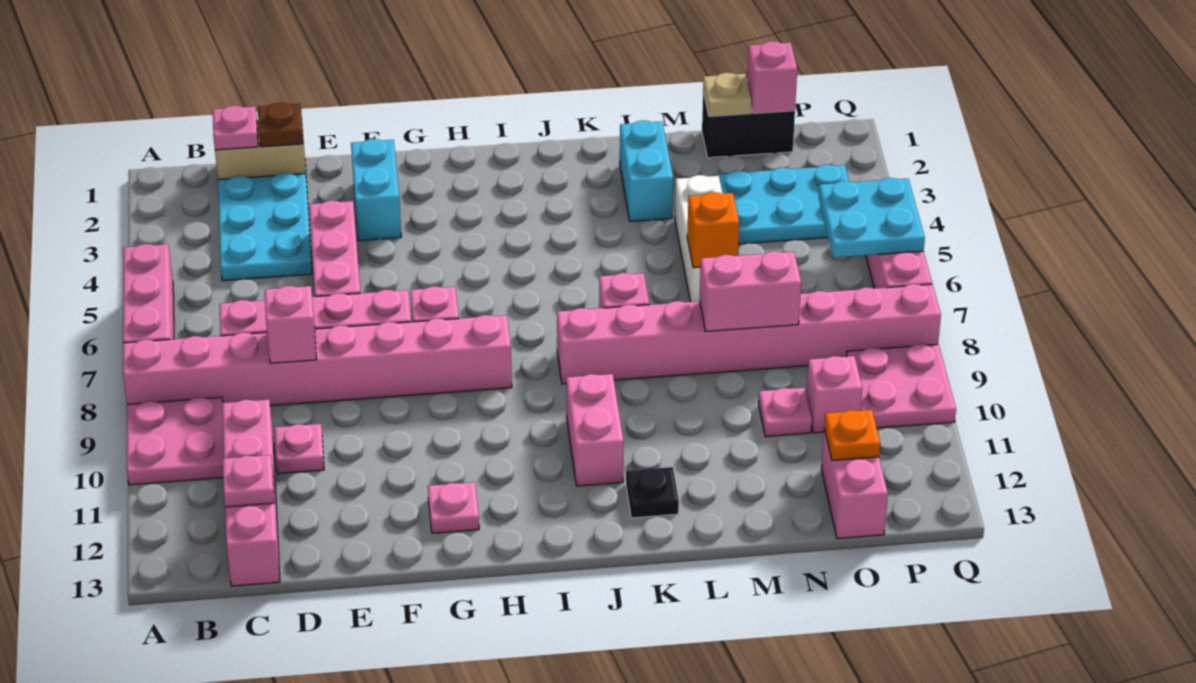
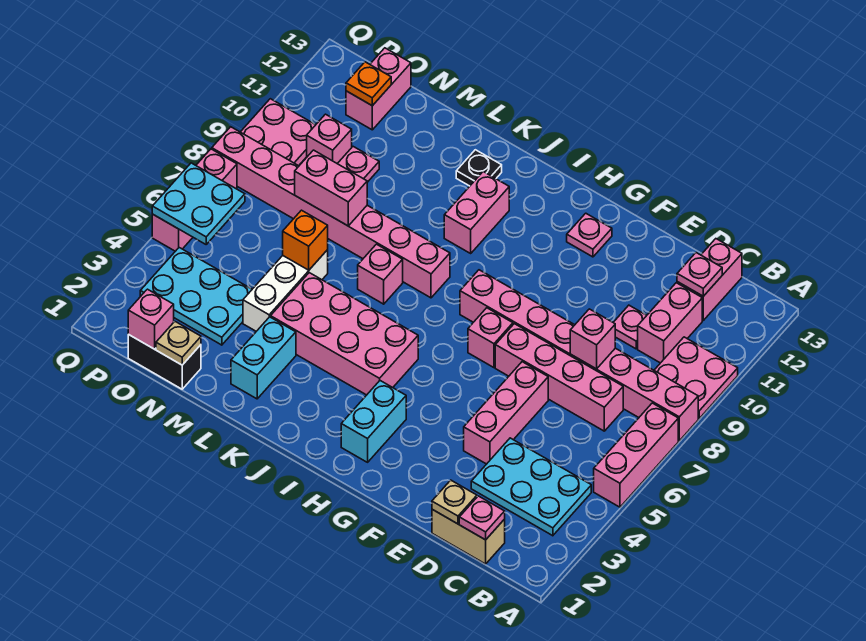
cyan plate C2:D4 level 1 -> cyan plate B3:D4 level 1
brown plate D1 level 2 -> tan plate D1 level 2
cyan brick F2:F3 level 1 -> cyan brick H2:H3 level 1
none -> pink brick I4:L5 level 1

